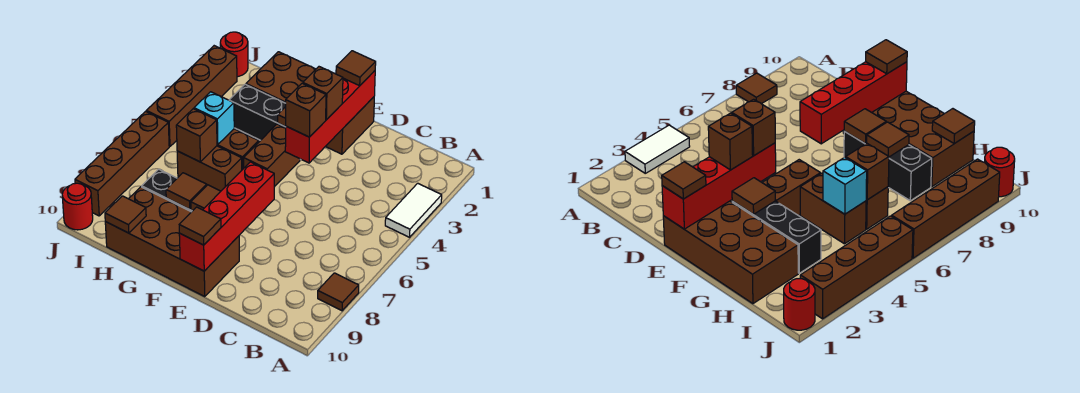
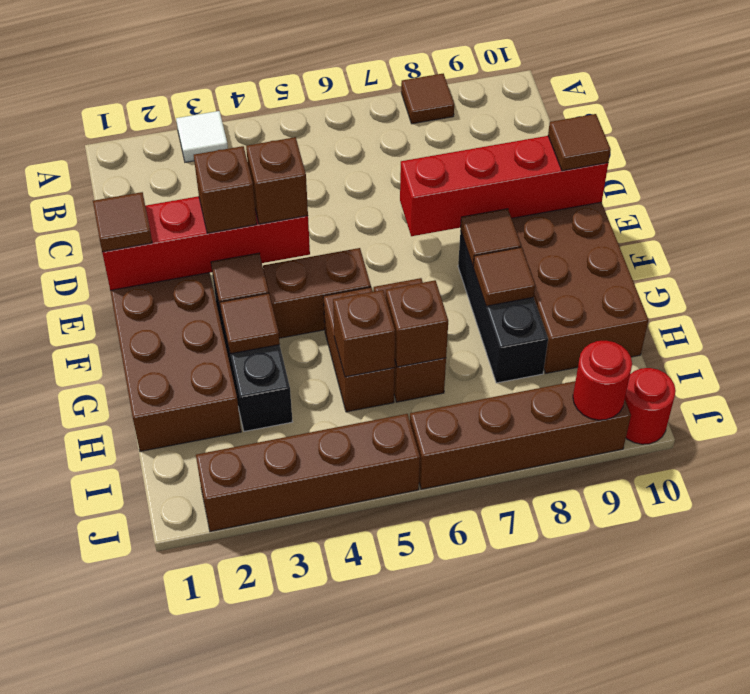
white tile A3:A4 level 1 -> white tile A3 level 1
cyan brick H5 level 2 -> brown brick H5 level 2
brown tile H10 level 2 -> brown tile G3 level 2
red round brick J1 level 1 -> red round brick J9 level 2

